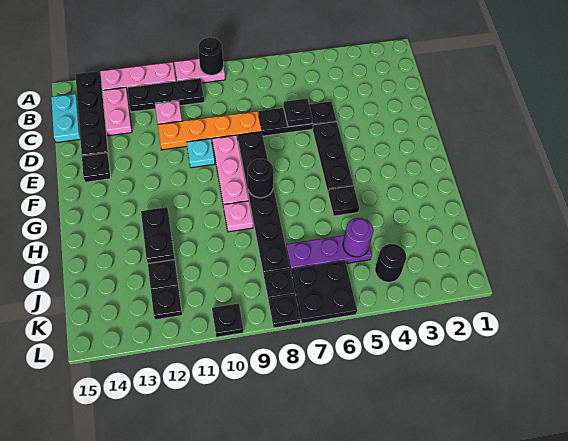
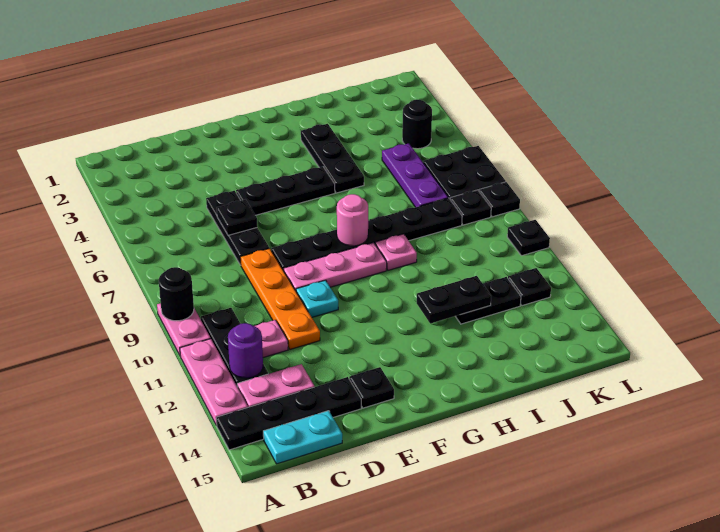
black round brick G8 level 2 -> pink round brick G8 level 2
black plate H5 level 1 -> black plate H3:H5 level 1
purple round brick J5 level 2 -> purple round brick B12 level 2

